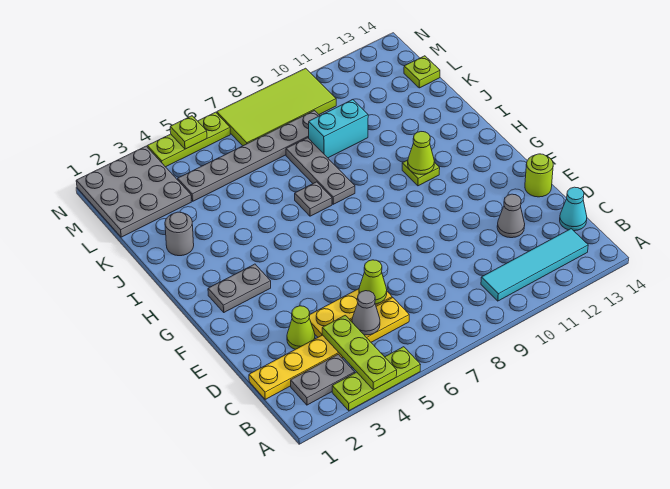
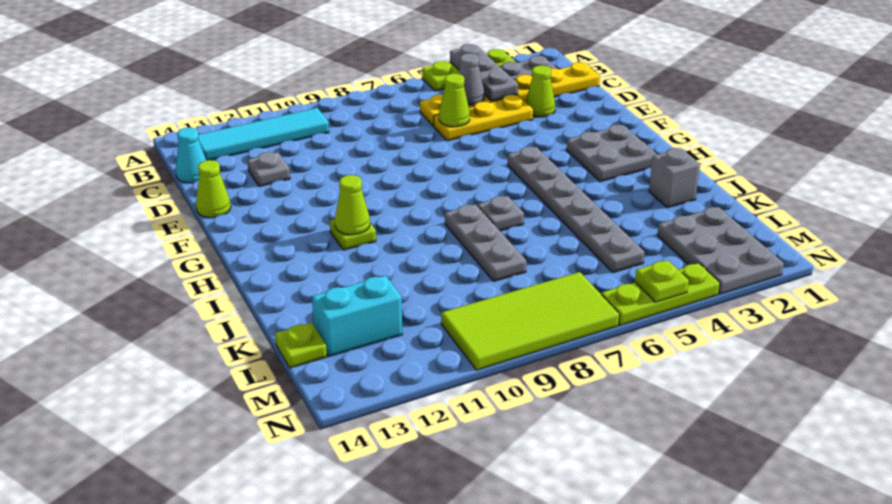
lime plate A4:C4 level 2 -> grey plate A4:C4 level 2
grey cone D12 level 1 -> grey plate D12 level 1
lime round brick E14 level 1 -> lime cone E14 level 1
grey plate G2:G3 level 1 -> grey plate G2:H3 level 1
grey round brick J2 level 1 -> grey brick J2 level 1
cyan brick K9:K10 level 1 -> cyan brick L12:L13 level 1
grey plate L1:N3 level 1 -> grey plate L2:N3 level 1
grey plate L4:L9 level 1 -> grey plate G5:L5 level 1

